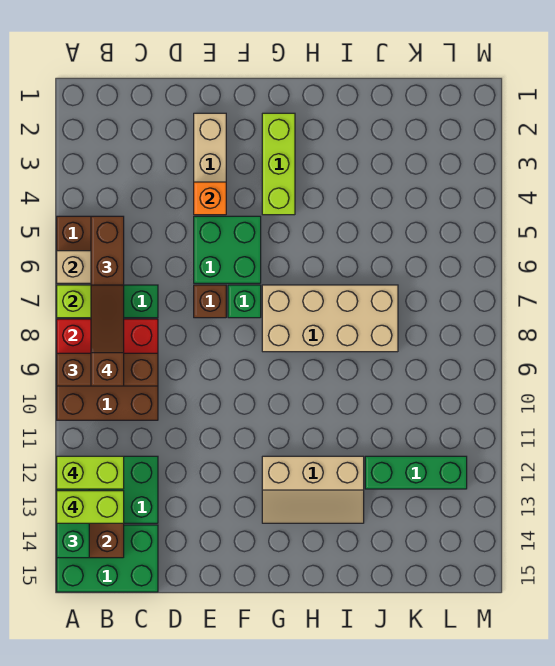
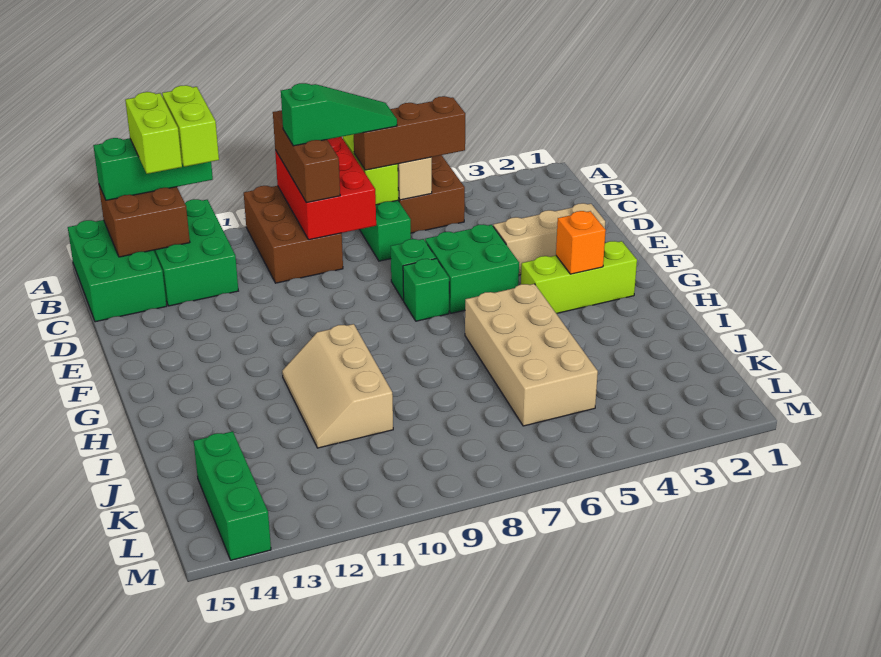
brown slope B7:B9 level 4 top 9 -> green slope B7:B9 level 4 top 9
orange brick E4 level 2 -> orange brick G3 level 2
brown brick E7 level 1 -> green brick E7 level 1
tan brick G7:J8 level 1 -> tan brick H5:K6 level 1
tan slope G12:I13 level 1 top 12 -> tan slope H10:J11 level 1 top 10
green brick J12:L12 level 1 -> green brick K14:M14 level 1

